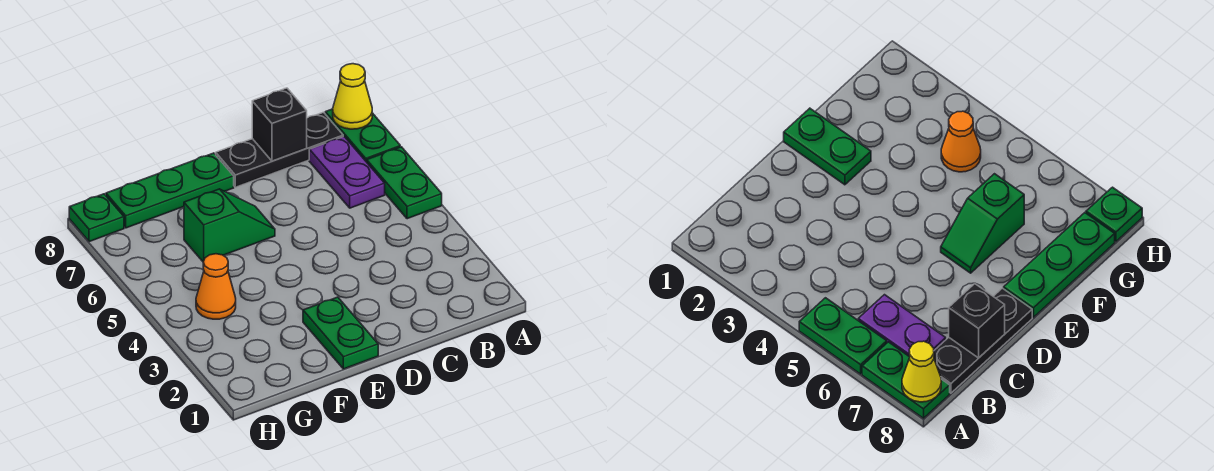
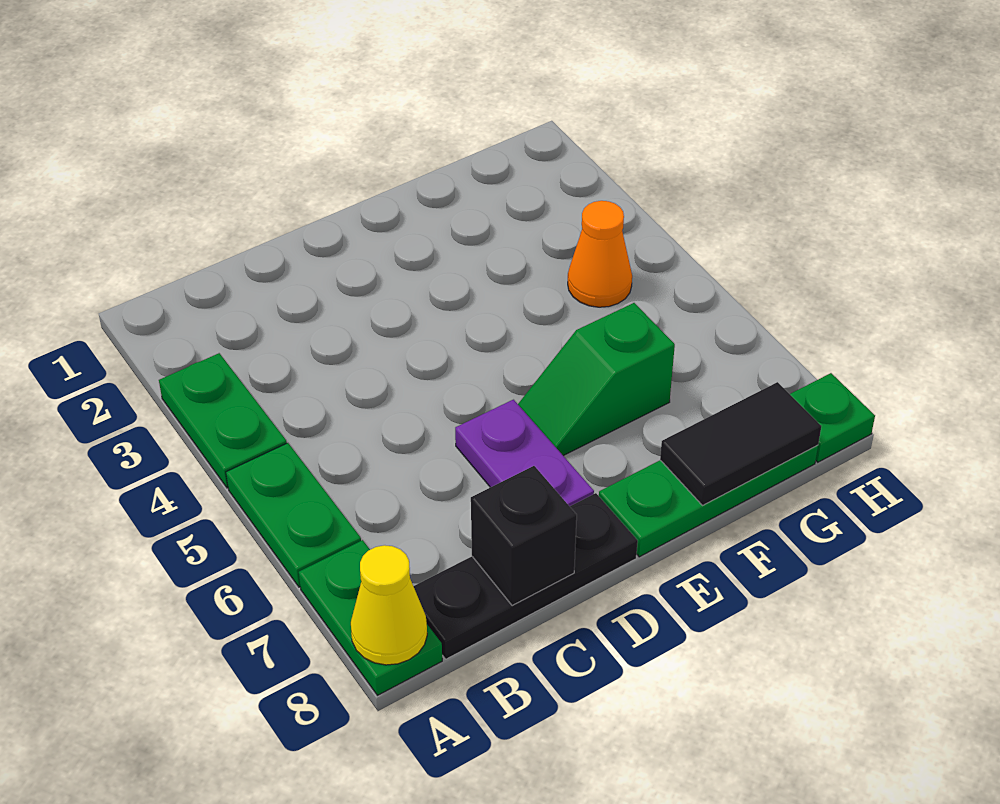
purple plate B6:B7 level 1 -> purple plate D6:D7 level 1
green plate E1:E2 level 1 -> green plate A3:A4 level 1
none -> black tile F8:G8 level 2

